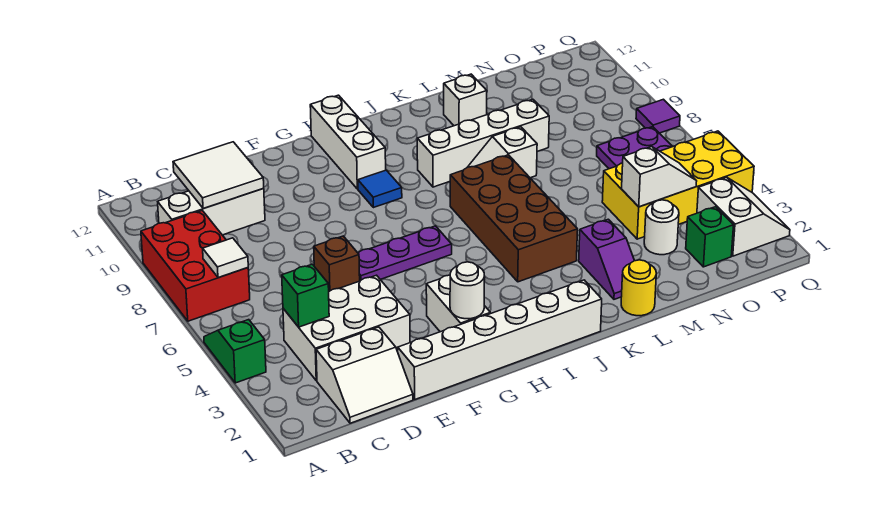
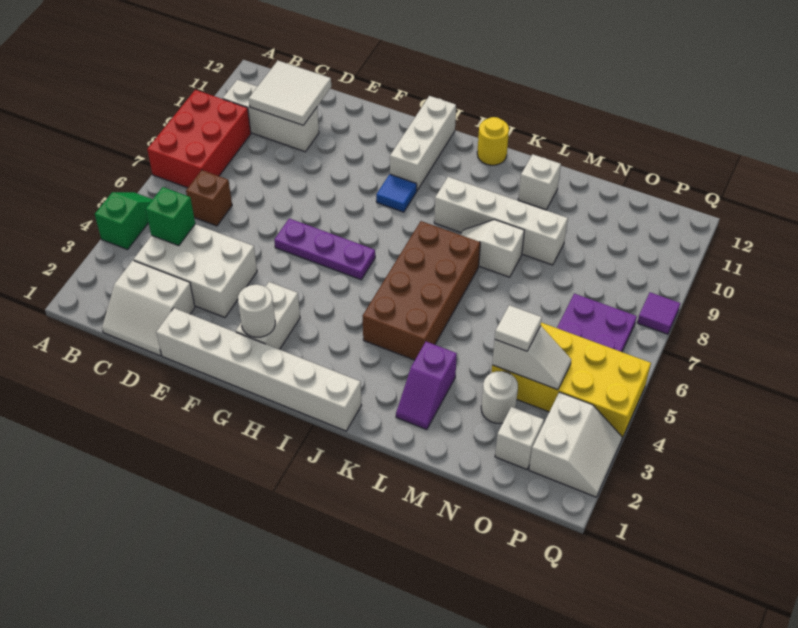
white tile B7 level 2 -> white tile N4 level 3
brown brick E6 level 1 -> brown brick C6 level 1
yellow round brick L1 level 1 -> yellow round brick J12 level 1
green brick O2 level 1 -> white brick O2 level 1

